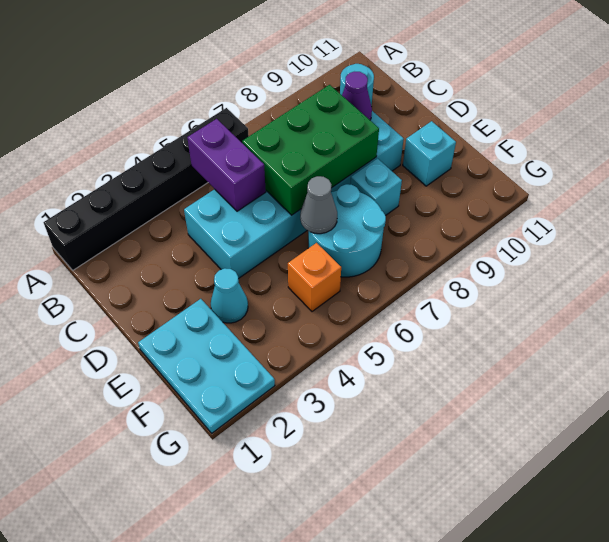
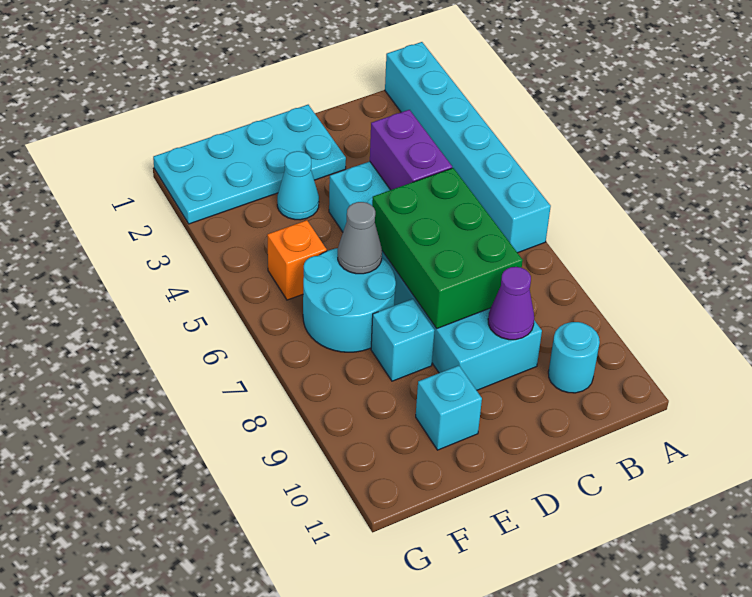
black brick A1:A6 level 1 -> cyan brick A1:A6 level 1
purple brick B5:C5 level 2 -> purple brick C4:C5 level 2
cyan plate E1:G2 level 1 -> cyan plate D1:G2 level 1

